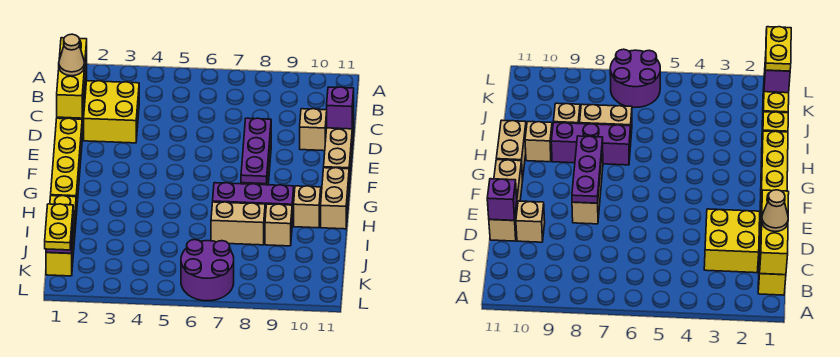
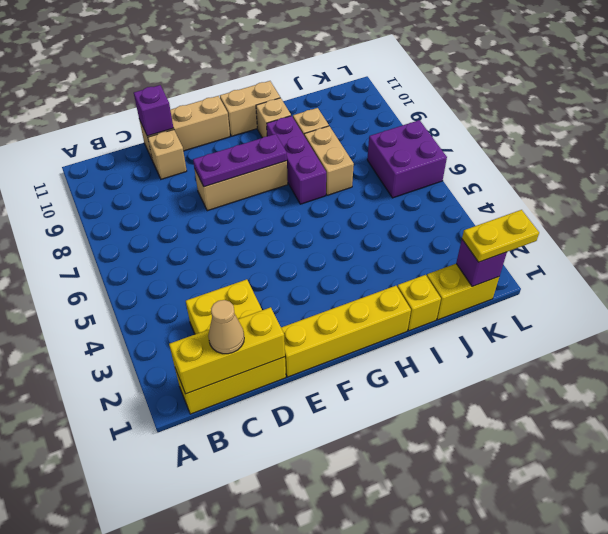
purple round brick K6:L7 level 1 -> purple brick K6:L7 level 1

